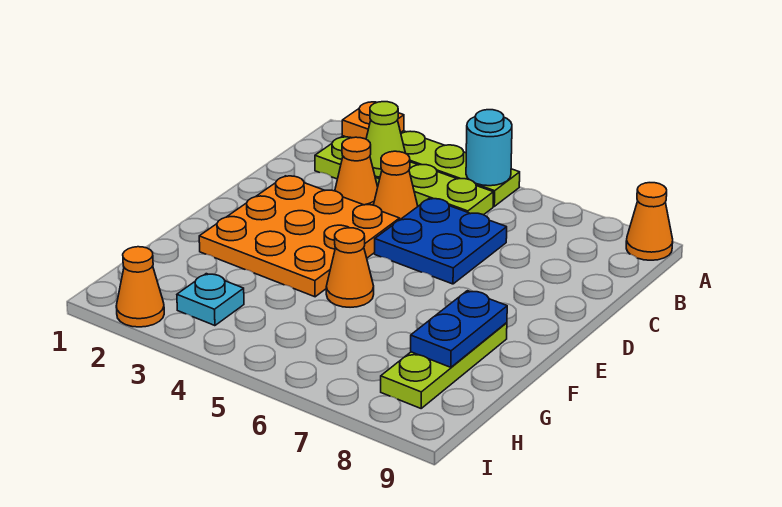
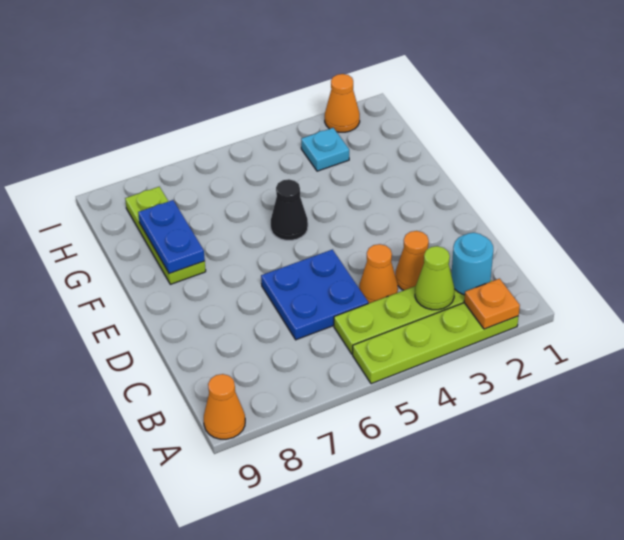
cyan round brick A5 level 2 -> cyan round brick B2 level 2
orange plate D2:F4 level 1 -> none
orange cone F5 level 1 -> black cone F5 level 1

